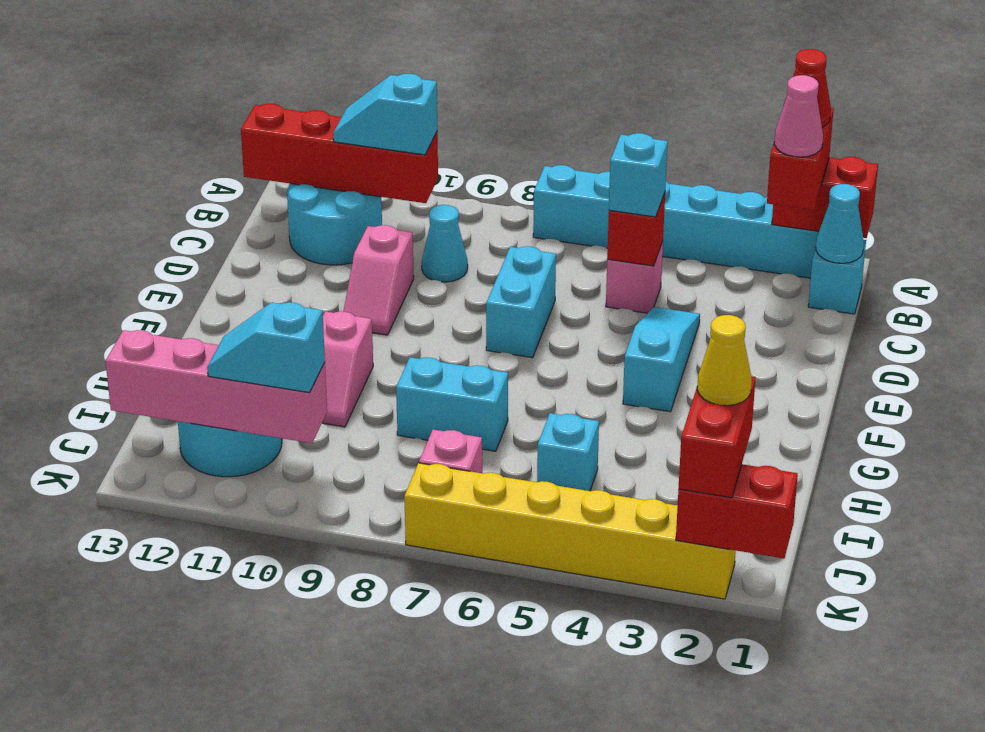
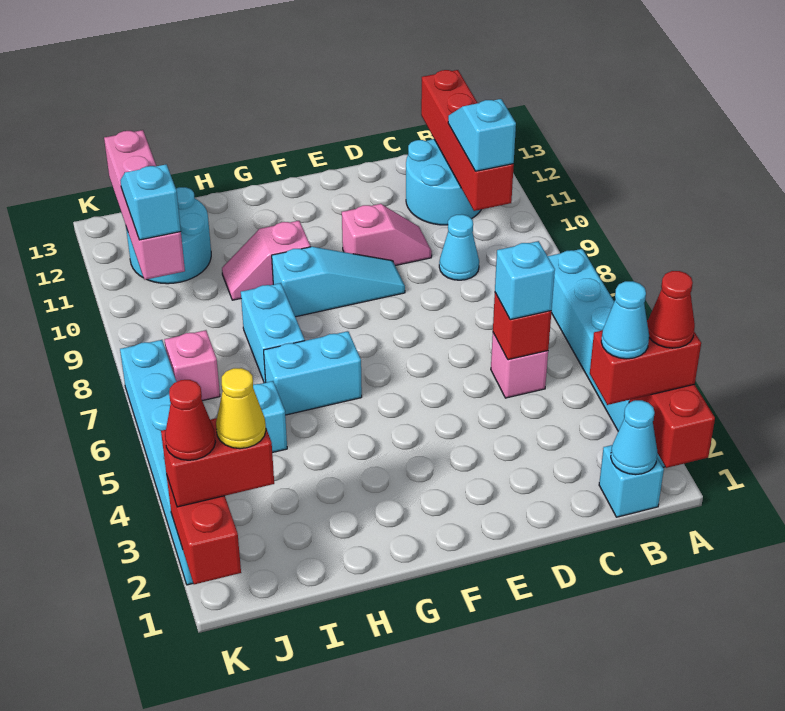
pink cone B2 level 4 -> cyan cone B2 level 4
cyan slope D4:F4 level 1 top F -> cyan slope E9:G9 level 1 top G
cyan brick D7:E7 level 1 -> cyan brick G6:H6 level 1
pink slope D10:E10 level 1 top D -> pink slope D10:E10 level 1 top E
yellow brick K2:K7 level 1 -> cyan brick K2:K7 level 1
none -> red cone K2 level 4

